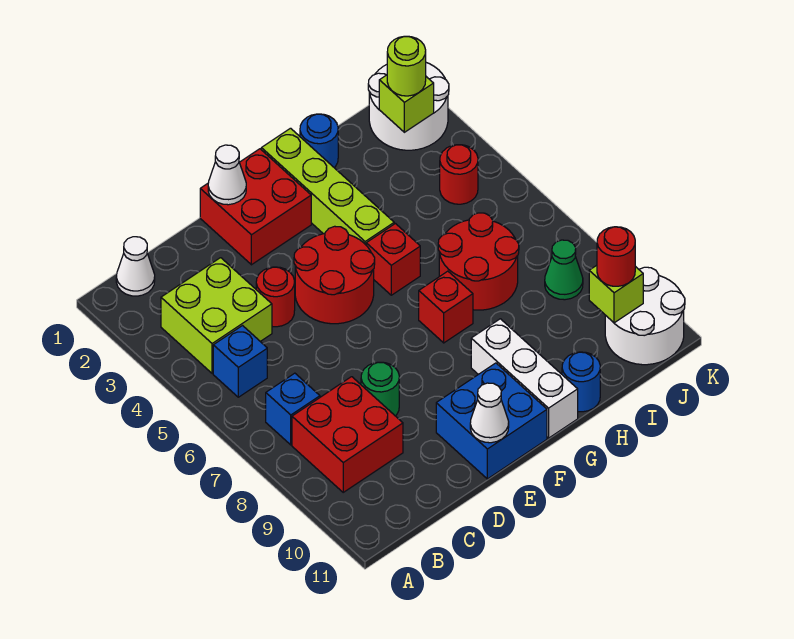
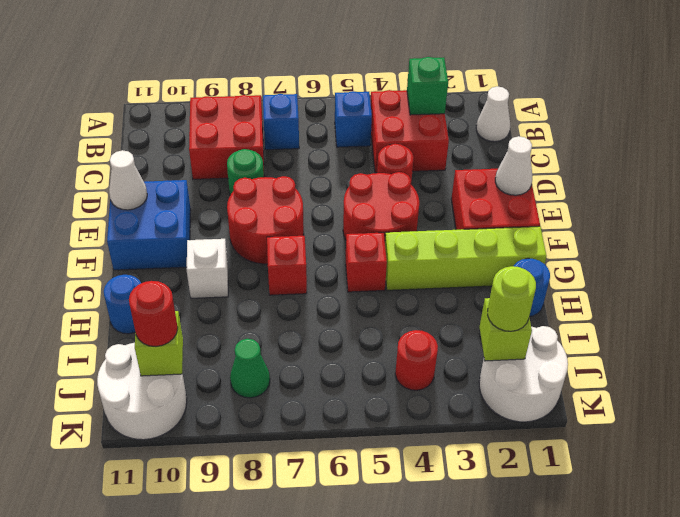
lime brick B3:C4 level 1 -> red brick B3:C4 level 1
none -> green brick B3 level 2
white brick G9:G11 level 1 -> white brick G9 level 1
red round brick H6:I7 level 1 -> red round brick E7:F8 level 1

